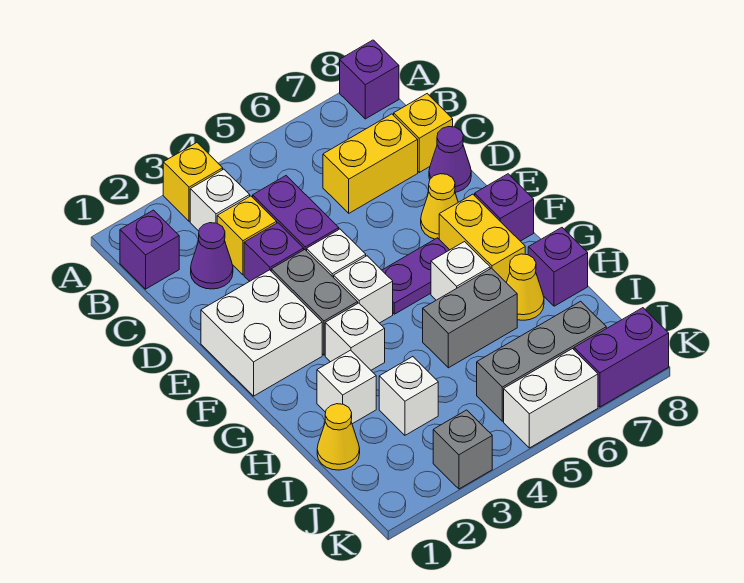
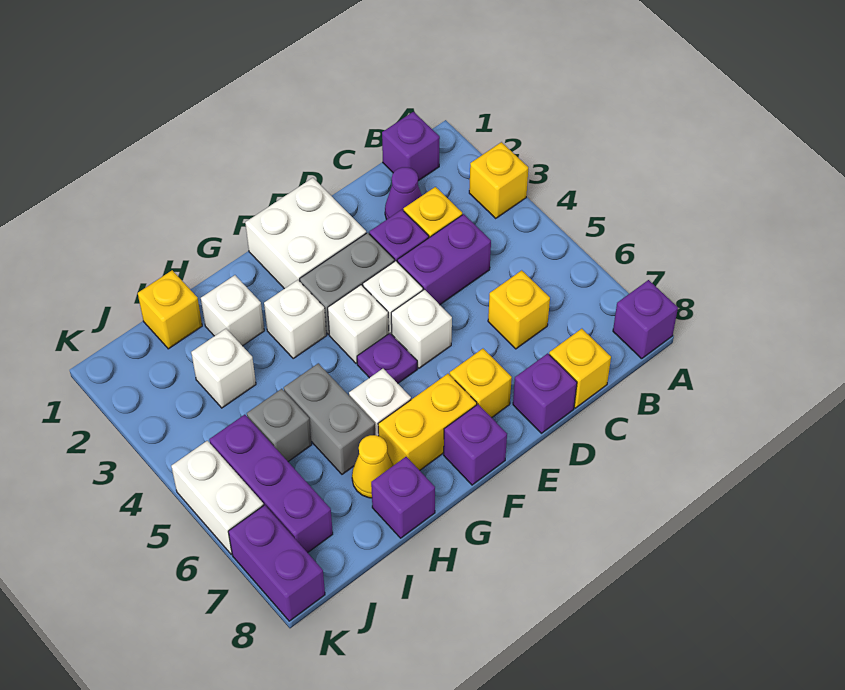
white brick B3 level 1 -> white brick E5 level 1
yellow brick C6:C7 level 1 -> yellow brick C6 level 1
purple cone D8 level 1 -> purple brick D8 level 1
yellow cone E7 level 1 -> yellow brick E7 level 1
purple plate F5:F6 level 1 -> purple plate F5 level 1
yellow cone I1 level 1 -> yellow brick I1 level 1
grey brick J5:J7 level 1 -> purple brick J5:J7 level 1
grey brick K3 level 1 -> grey brick I5 level 1

